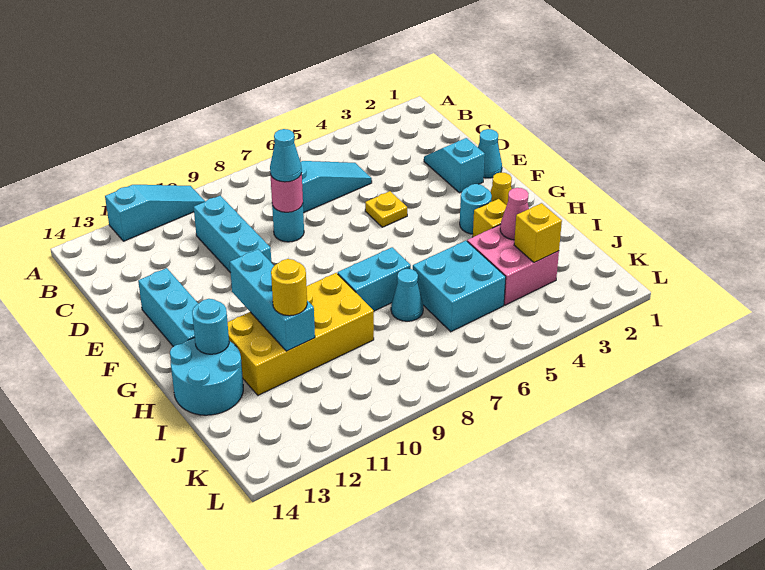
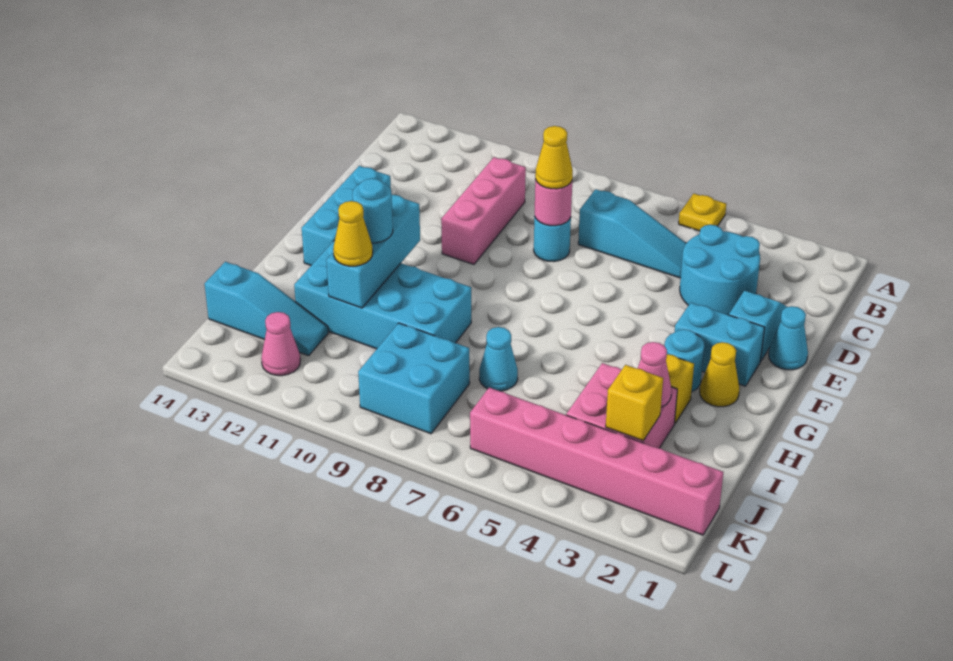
cyan slope A10:A12 level 1 top 12 -> cyan slope J12:J14 level 1 top 14
cyan brick C10:E10 level 1 -> pink brick C10:E10 level 1
cyan cone D8 level 3 -> yellow cone D8 level 3
yellow plate E5 level 1 -> yellow plate A5 level 1
cyan brick H7:H8 level 1 -> cyan brick F2:F3 level 1
yellow brick H9:I12 level 1 -> cyan brick H9:I12 level 1
cyan round brick H13:I14 level 1 -> cyan round brick C3:D4 level 1
cyan round brick H13 level 2 -> cyan round brick H11 level 3
cyan brick I5:J6 level 1 -> cyan brick J8:K9 level 1
yellow round brick I11 level 3 -> yellow cone I11 level 3
none -> pink brick K1:K6 level 1
none -> pink cone K12 level 1

